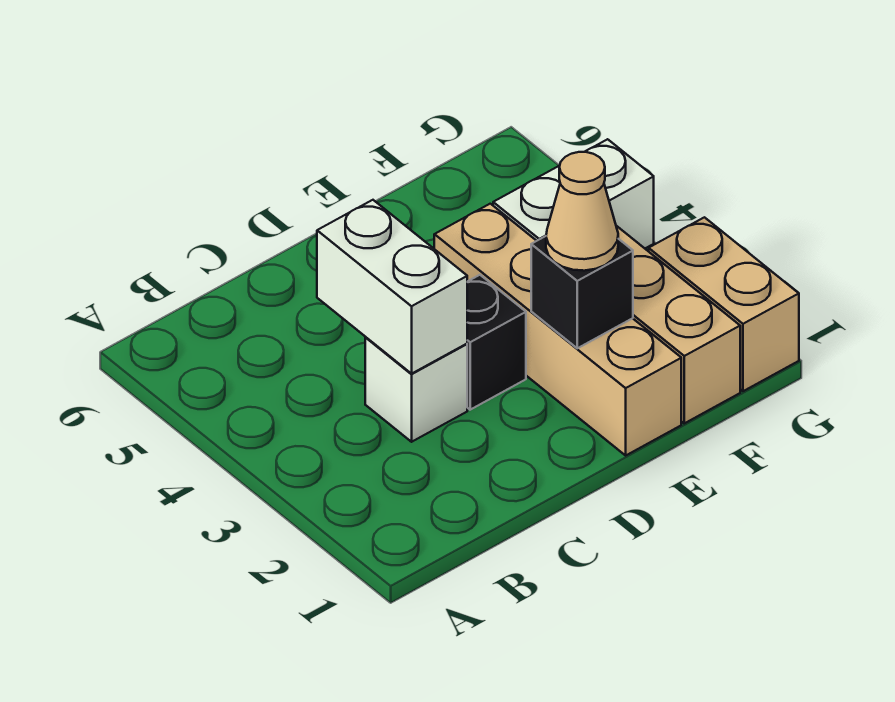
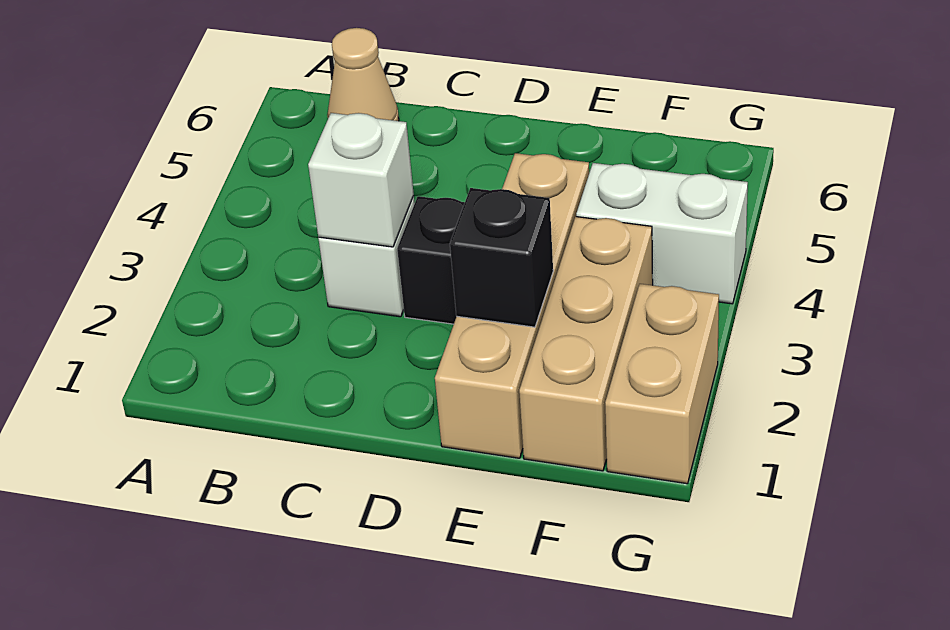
white brick C3:C4 level 2 -> white brick C3 level 2
tan cone E2 level 3 -> tan cone B6 level 1

